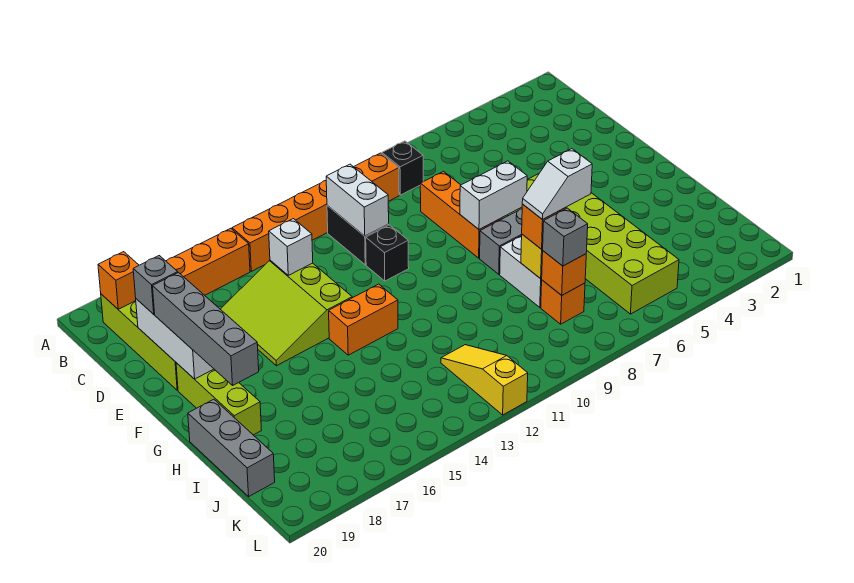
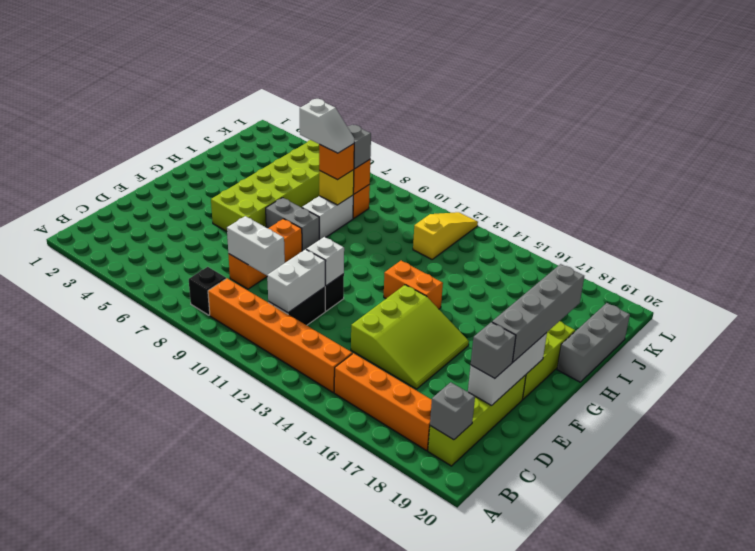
orange brick B19 level 2 -> grey brick B19 level 2
white brick D14 level 2 -> white brick E11 level 2
white brick F7:F8 level 2 -> white brick D8:D9 level 2
yellow slope J12:L12 level 1 top L -> yellow slope J12:L12 level 1 top J

